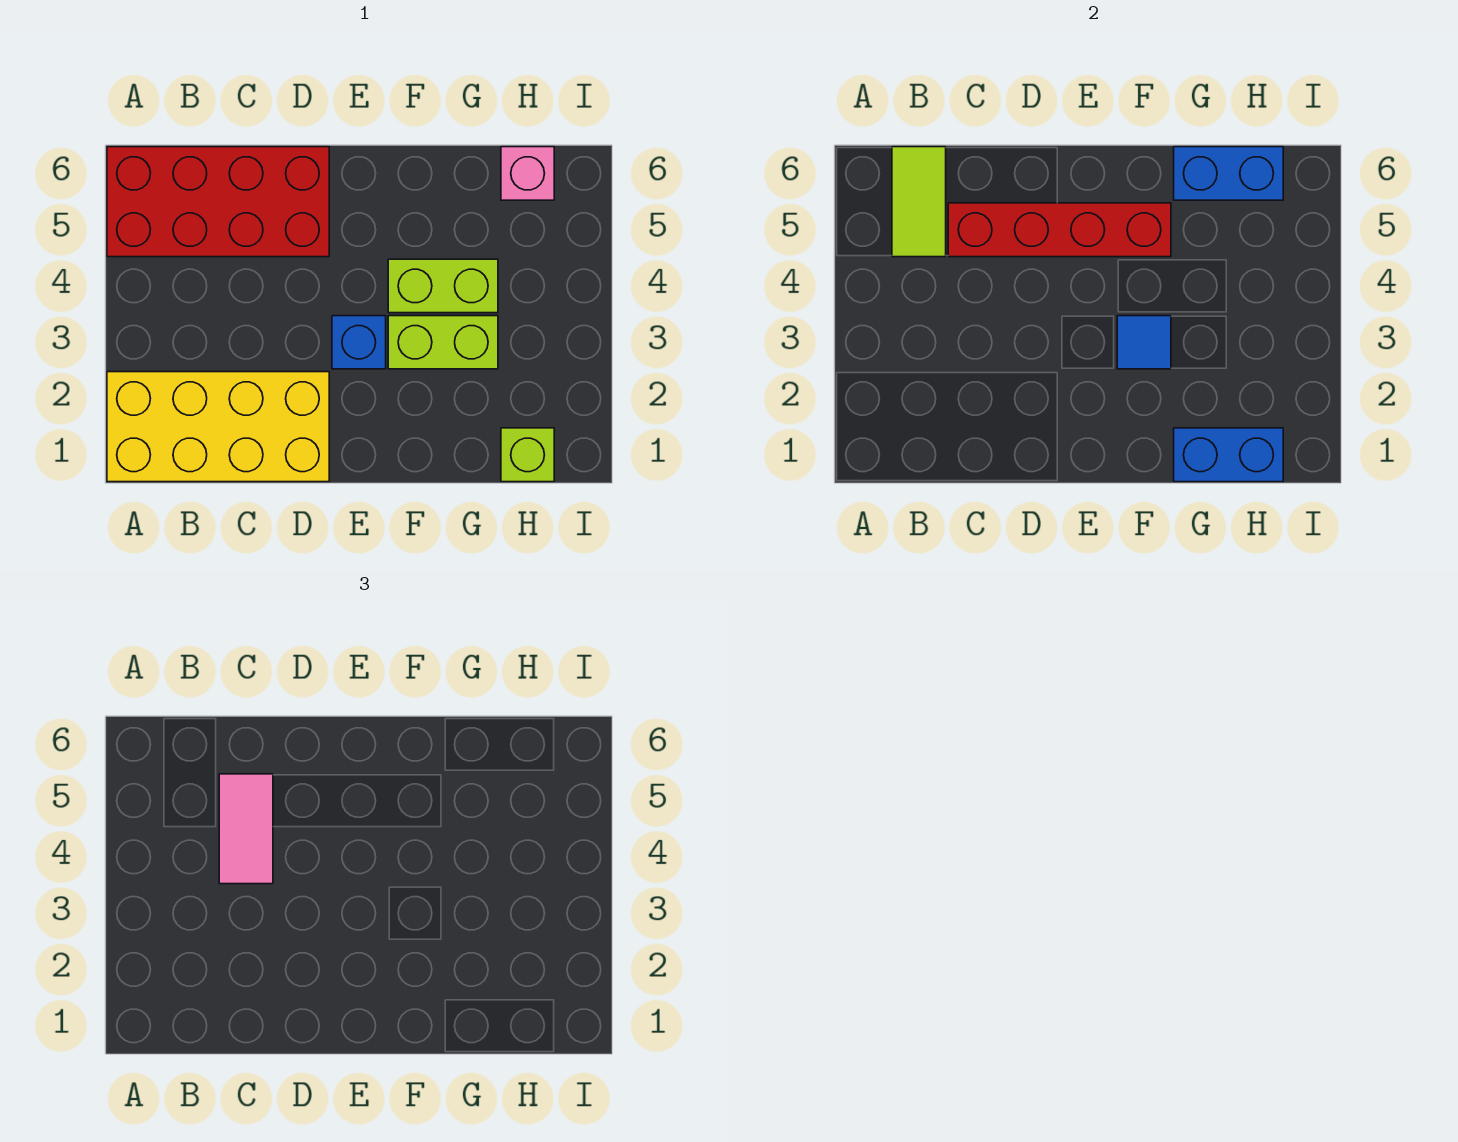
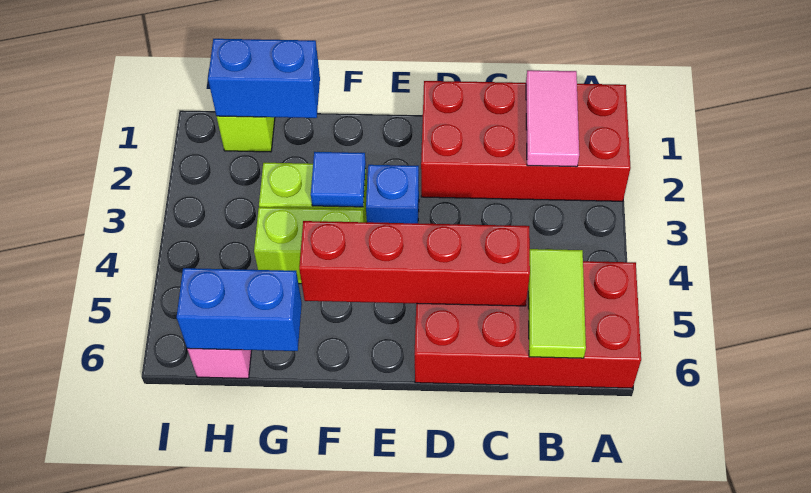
yellow brick A1:D2 level 1 -> red brick A1:D2 level 1
pink tile C4:C5 level 3 -> pink tile B1:B2 level 2

